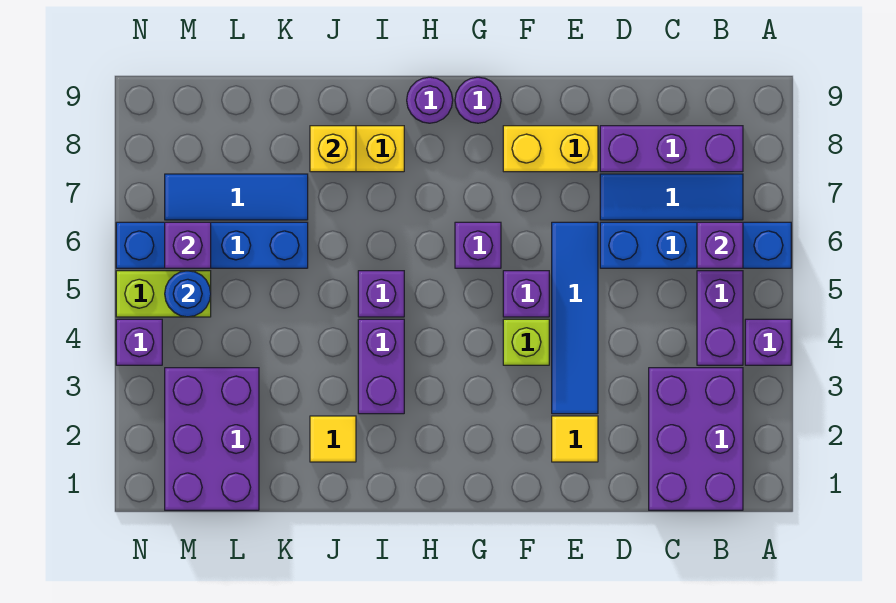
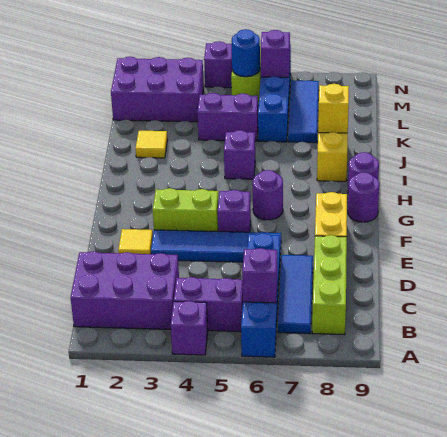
purple brick B8:D8 level 1 -> lime brick B8:D8 level 1
lime brick F4 level 1 -> lime brick F3:F4 level 1
purple brick G6 level 1 -> purple round brick G6 level 1
purple brick I3:I4 level 1 -> purple brick K4:K5 level 1

